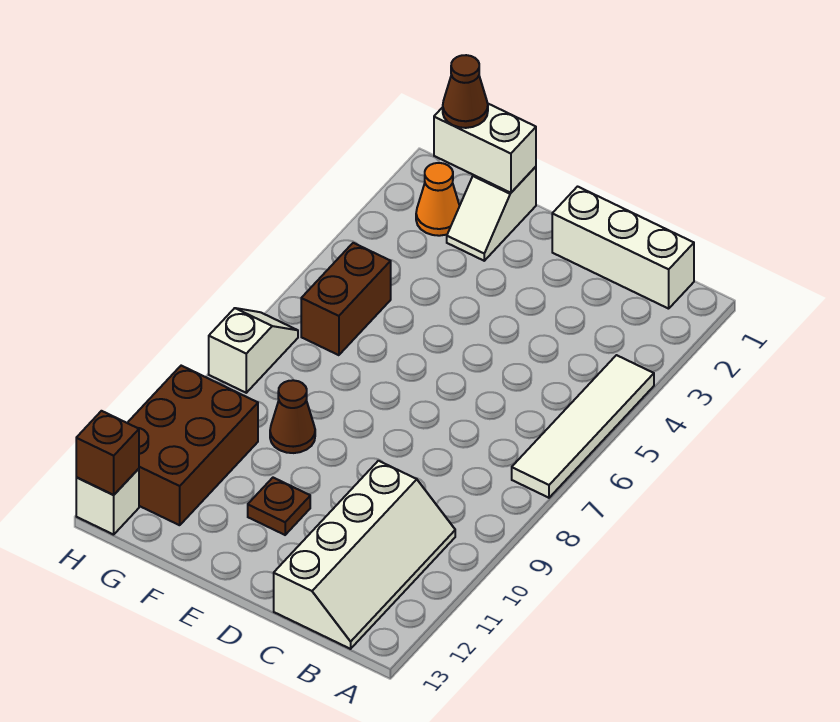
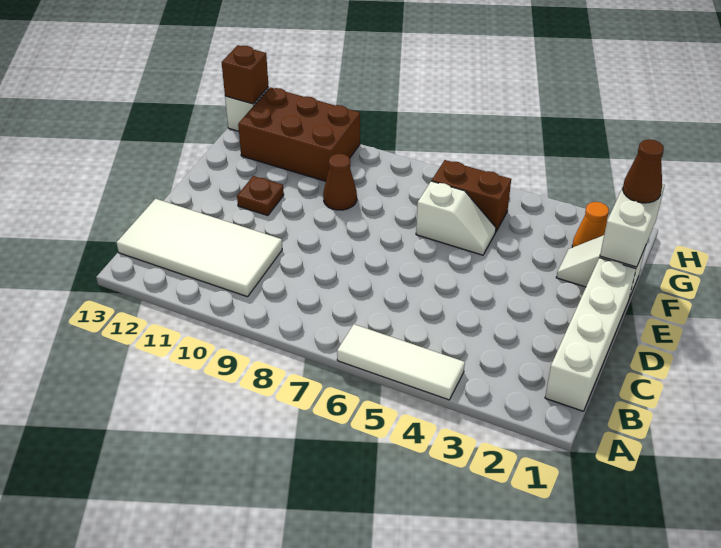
white tile A4:A7 level 1 -> white tile A4:A6 level 1
white brick B1:D1 level 1 -> white brick B1:E1 level 1
white slope B10:C13 level 1 top C -> white tile B10:C13 level 1
white slope H7:H8 level 1 top 8 -> white slope F5:F6 level 1 top 6

